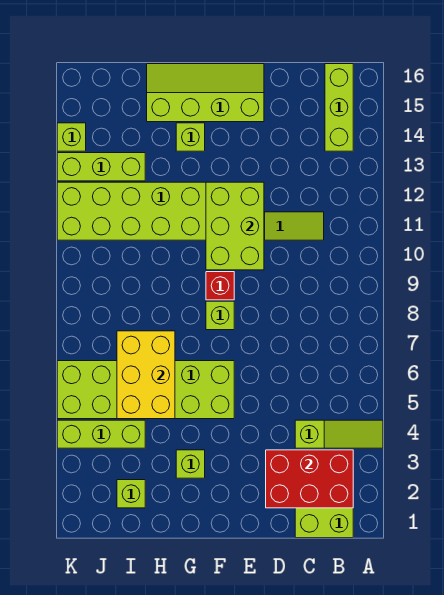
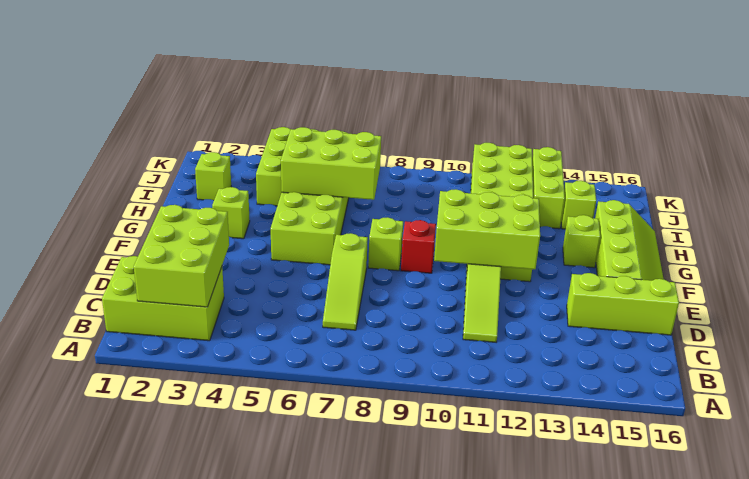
lime slope A4:C4 level 1 top C -> lime slope C7:E7 level 1 top E
red brick B2:D3 level 2 -> lime brick B2:D3 level 2
lime brick B14:B16 level 1 -> lime brick D14:D16 level 1
yellow brick H5:I7 level 2 -> lime brick H5:I7 level 2
lime brick K14 level 1 -> lime brick I14 level 1

